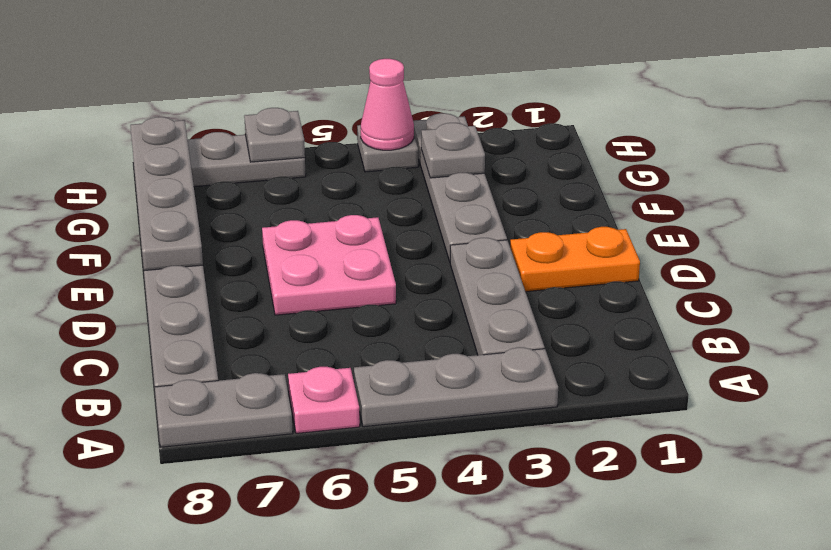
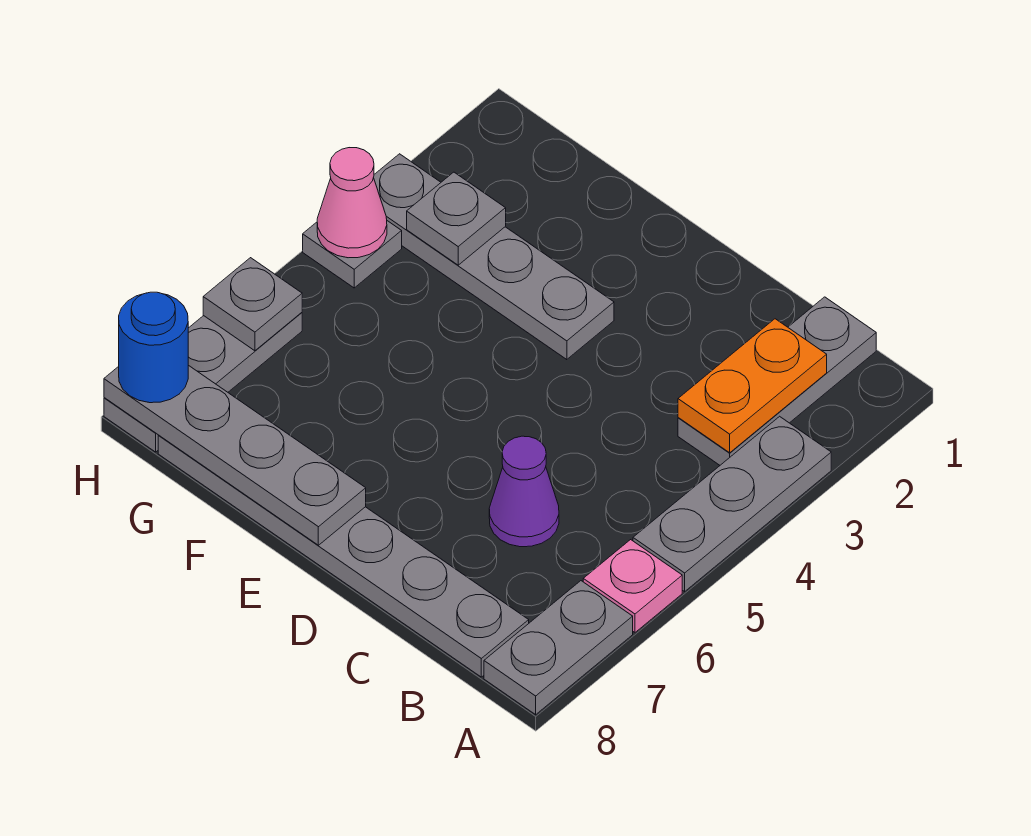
grey plate B3:D3 level 1 -> grey plate B1:B3 level 1
none -> purple cone C6 level 1
orange plate D1:D2 level 1 -> orange plate B2:B3 level 2
pink plate D5:E6 level 1 -> none
none -> blue round brick H8 level 3

